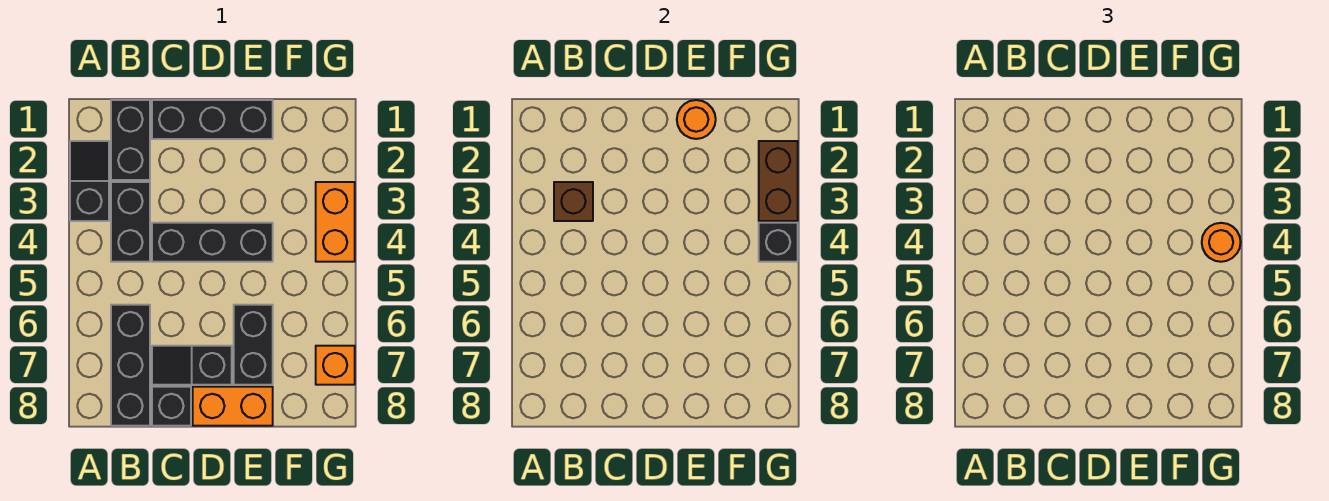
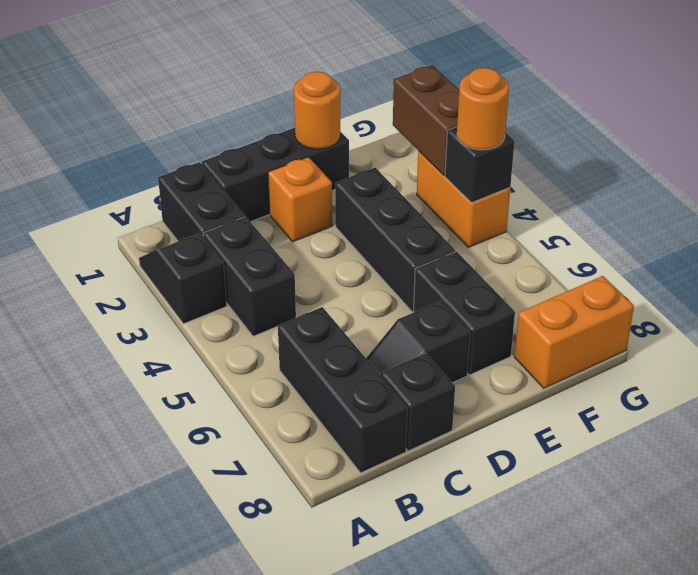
brown brick B3 level 2 -> none
black brick C4:E4 level 1 -> black brick E3:E5 level 1
orange brick D8:E8 level 1 -> orange brick F8:G8 level 1
orange brick G7 level 1 -> orange brick D2 level 1

